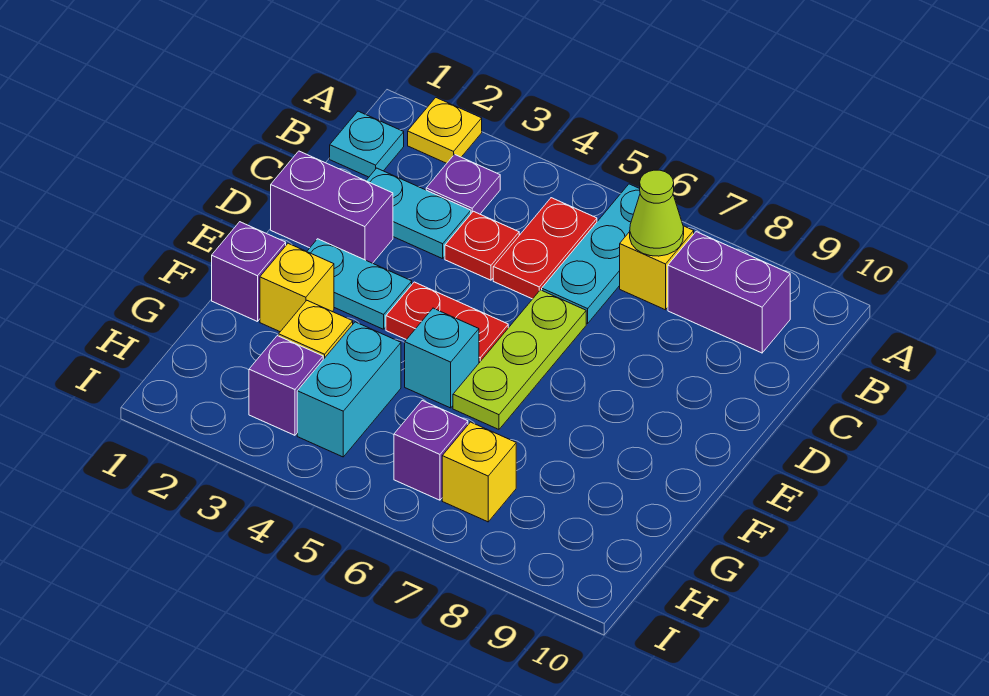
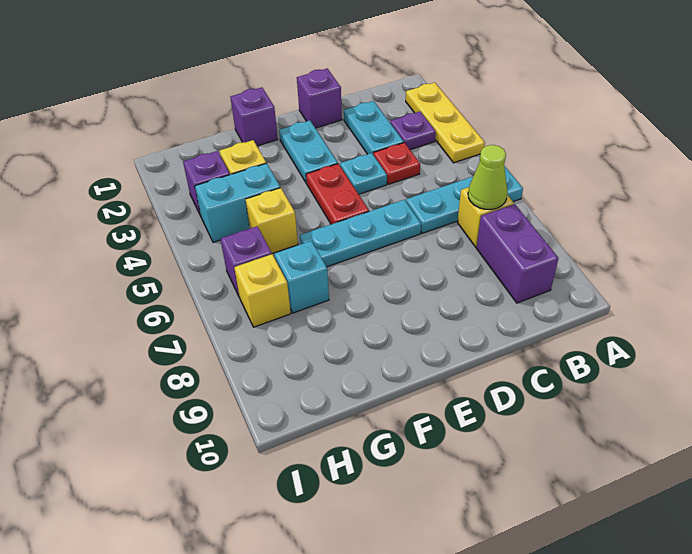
yellow plate A2 level 1 -> yellow plate A2:A4 level 1
cyan plate B1 level 1 -> cyan plate D4 level 1
red plate B5:C5 level 1 -> none
purple brick D1:D2 level 1 -> purple brick D1 level 1
lime plate D6:F6 level 1 -> cyan plate D6:F6 level 1
yellow brick F2 level 1 -> yellow brick G5 level 1
cyan brick F5 level 1 -> cyan brick G7 level 1

